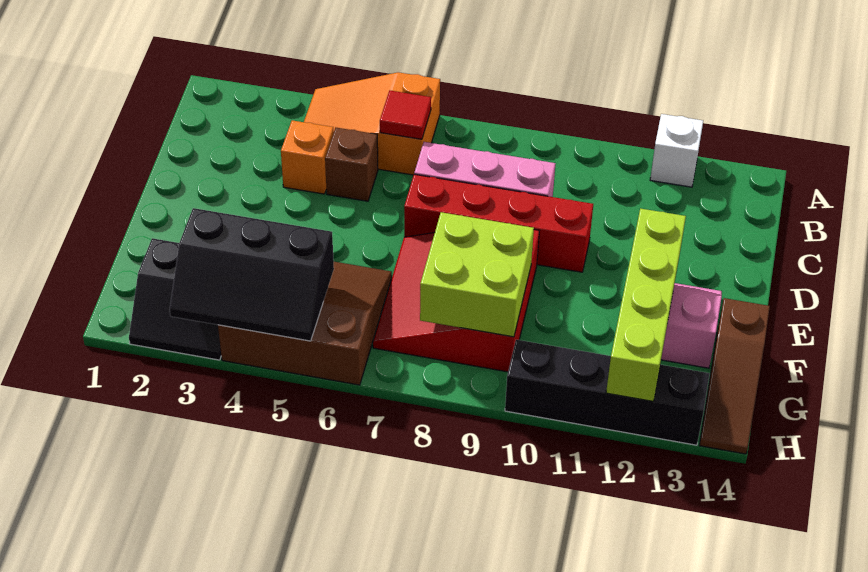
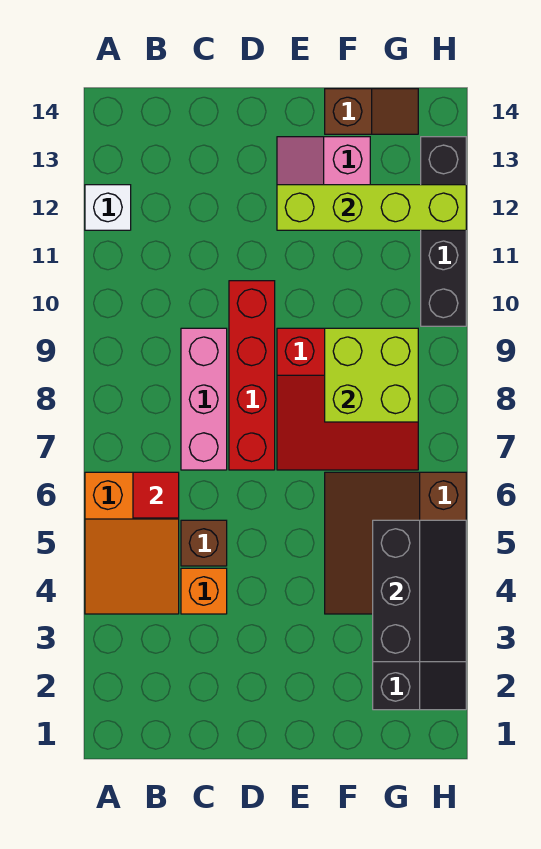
brown slope F14:H14 level 1 top F -> brown slope F14:G14 level 1 top F

